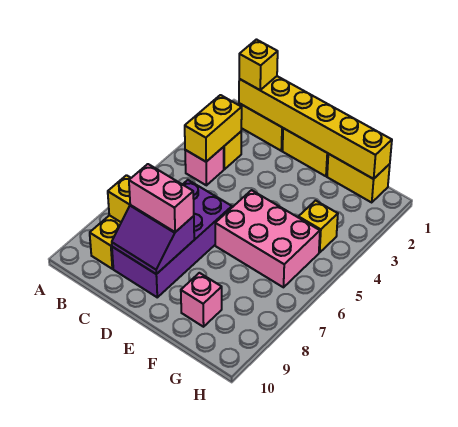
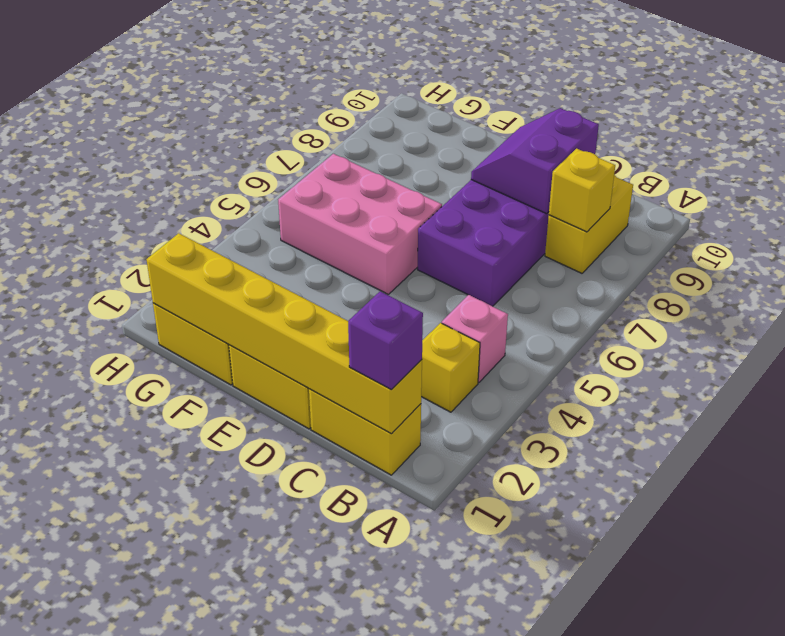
yellow brick B1 level 3 -> purple brick B1 level 3
yellow brick B3:B4 level 2 -> none
purple slope C8:D9 level 2 top 8 -> purple slope C8:D9 level 2 top C
pink brick C8:D8 level 3 -> none
pink brick F9 level 1 -> none
yellow brick G4 level 1 -> none

